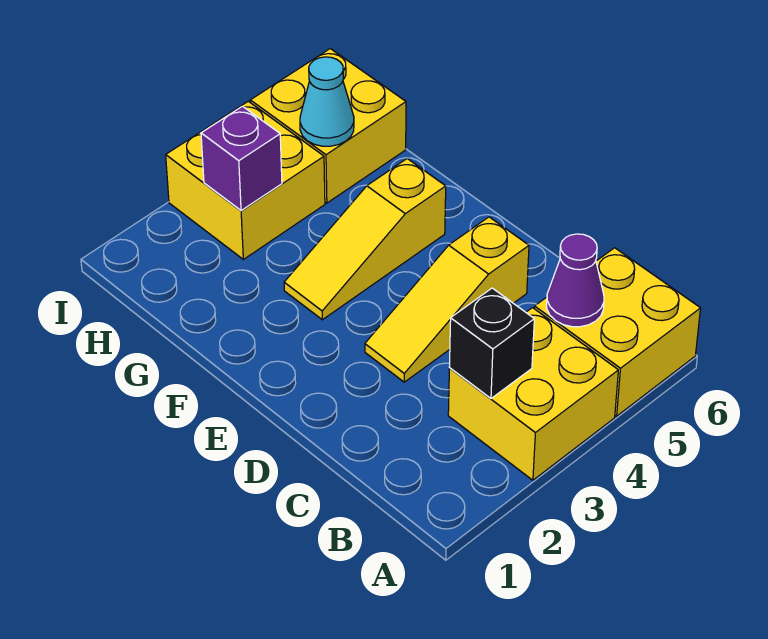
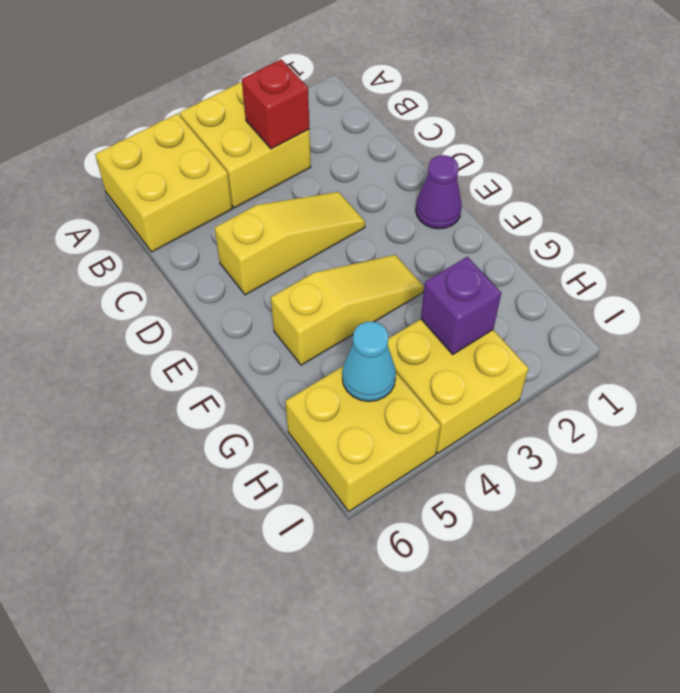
black brick B3 level 2 -> red brick B3 level 2
purple cone B5 level 2 -> purple cone E1 level 1

